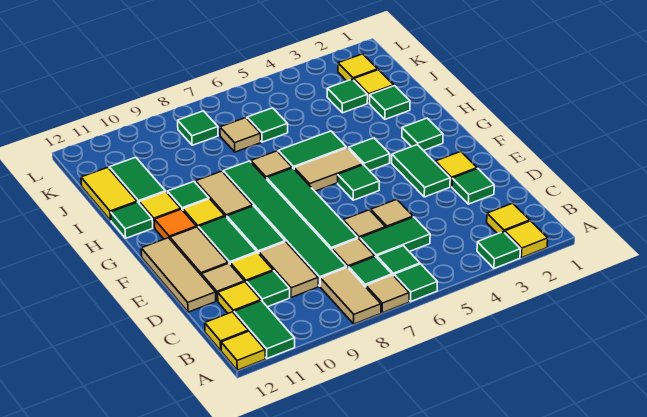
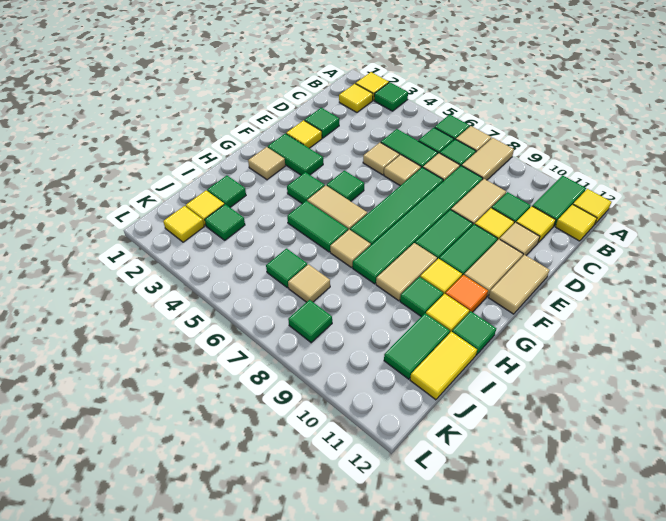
tan tile D12:F12 level 1 -> tan tile E12:F12 level 1
green tile E3:F3 level 1 -> green tile F2:F3 level 1
green tile G2 level 1 -> tan tile G2 level 1

